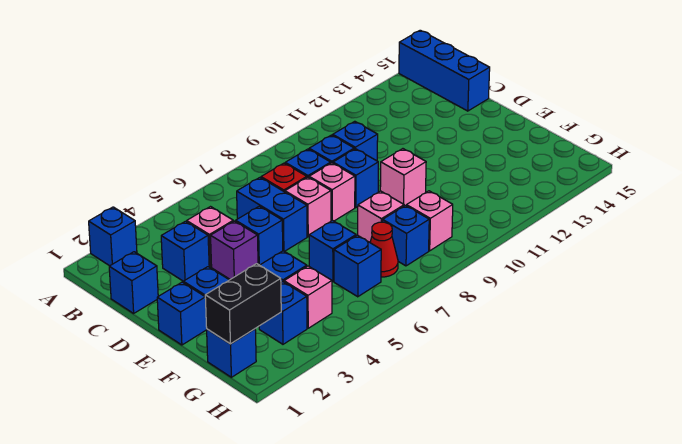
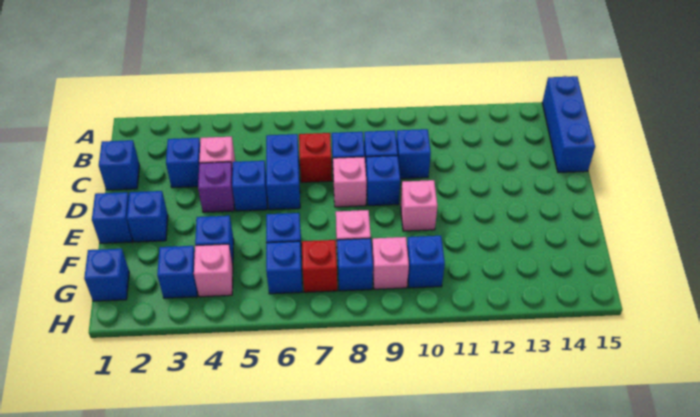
blue brick A2 level 1 -> blue brick G10 level 1
pink brick D7 level 1 -> none
black brick G1:G2 level 2 -> none
red cone G7 level 1 -> red brick G7 level 1

